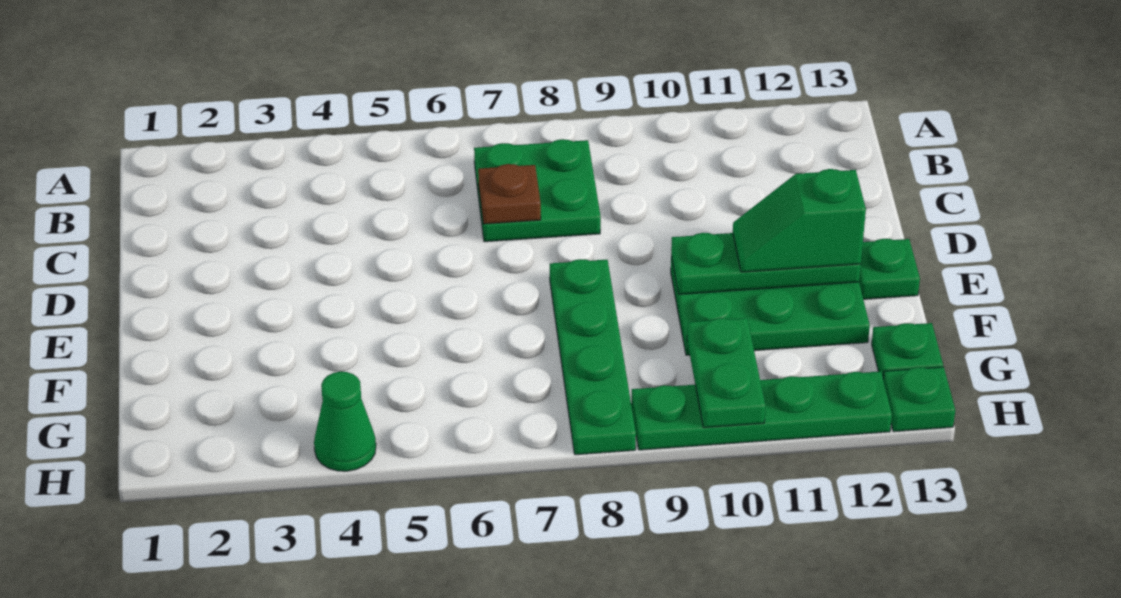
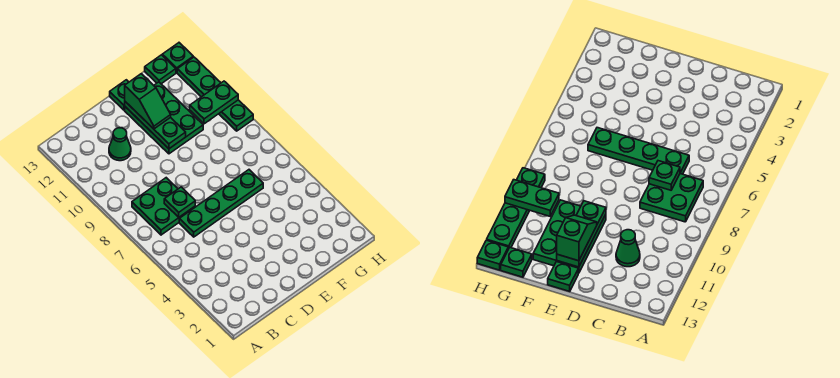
brown plate C7 level 2 -> green plate C7 level 2
green plate E8:H8 level 1 -> green plate C6:F6 level 1
green cone H4 level 1 -> green cone C11 level 1

